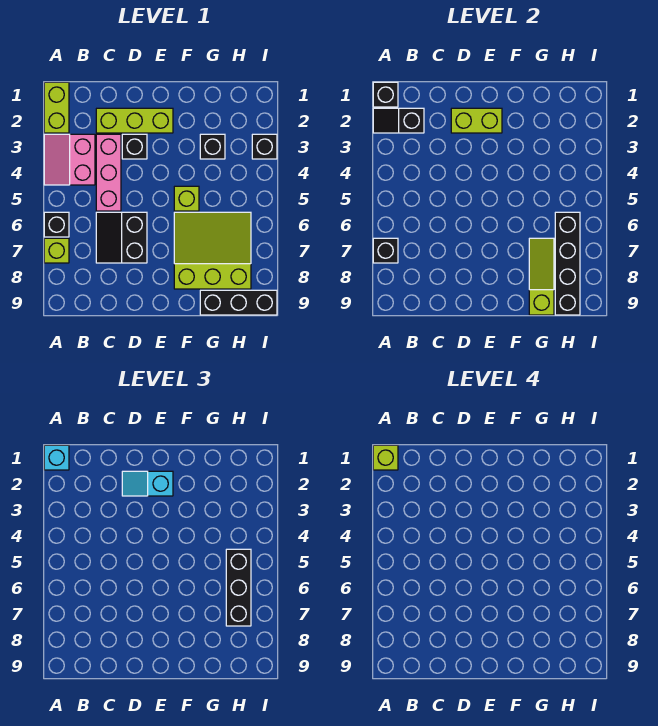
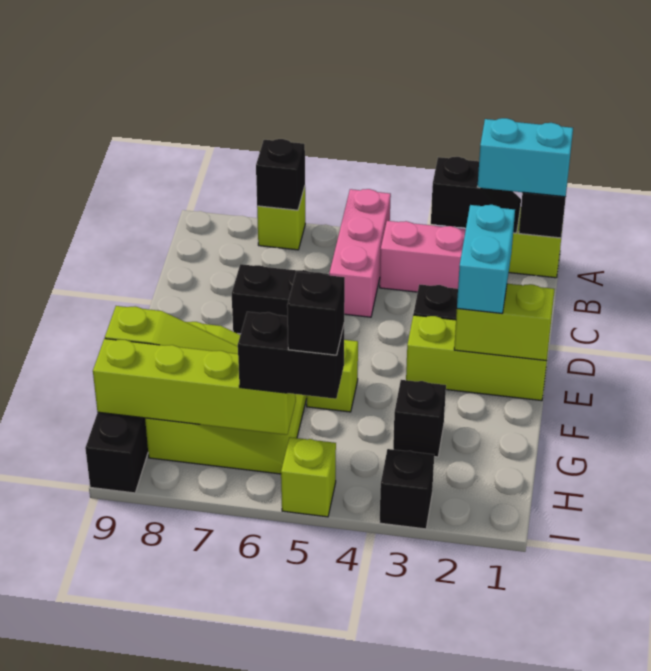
cyan brick A1 level 3 -> cyan brick A1:A2 level 3
lime brick A1 level 4 -> lime brick I5 level 1
black slope A2:B2 level 2 top B -> black slope A2:A3 level 2 top 3
black brick A6 level 1 -> black brick H5 level 4
lime brick C2:E2 level 1 -> lime brick E1:E3 level 1
pink brick C3:C5 level 1 -> pink brick A5:C5 level 1
lime brick D2:E2 level 2 -> lime brick E1:E2 level 2
cyan slope D2:E2 level 3 top E -> cyan brick D2:E2 level 3
black brick H5:H7 level 3 -> black brick H5:H6 level 3
black brick H6:H9 level 2 -> lime brick H6:H9 level 2

